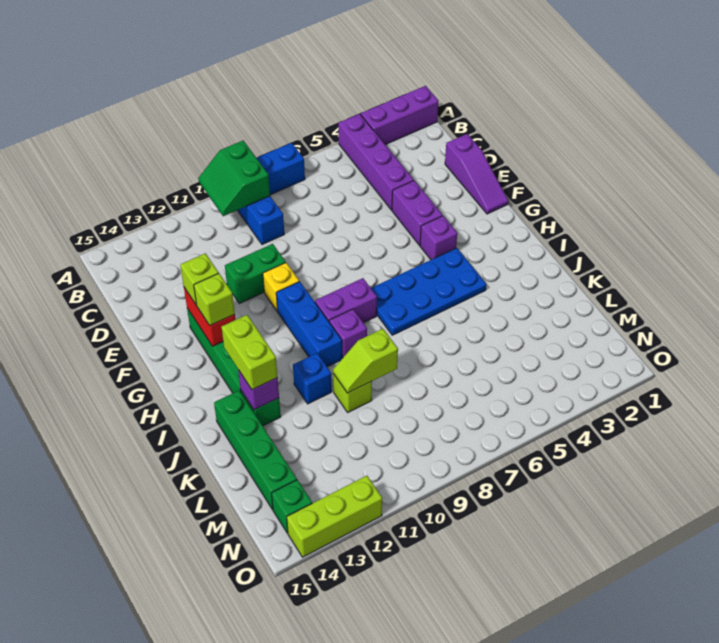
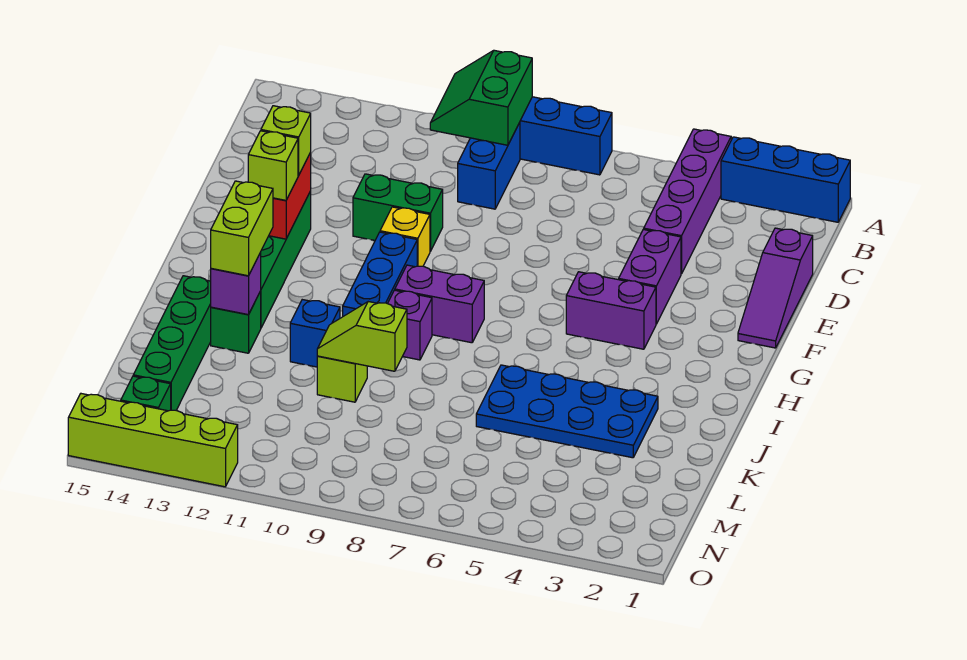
purple brick A1:A3 level 1 -> blue brick A1:A3 level 1
purple brick G4 level 1 -> purple brick G4:G5 level 1
blue plate H4:I7 level 1 -> blue plate J3:K6 level 1
lime brick O12:O14 level 1 -> lime brick O12:O15 level 1

